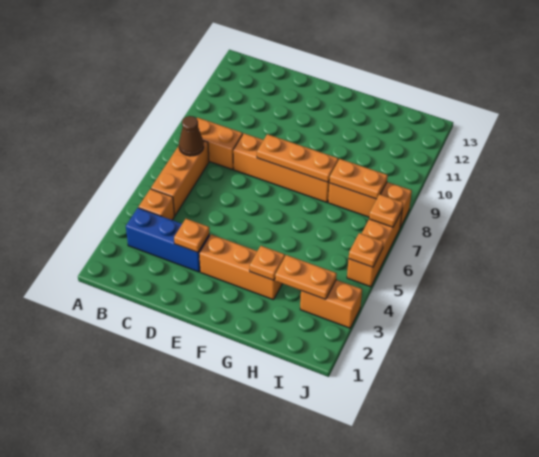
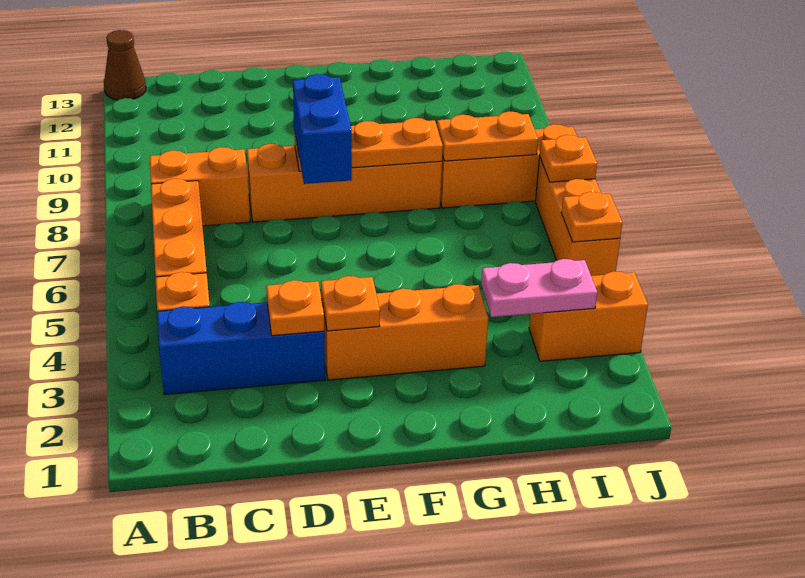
brown cone B7 level 2 -> brown cone A13 level 1
none -> blue brick E7:E8 level 3
orange plate G3 level 2 -> orange plate E3 level 2
orange plate H3:I3 level 2 -> pink plate H3:I3 level 2

